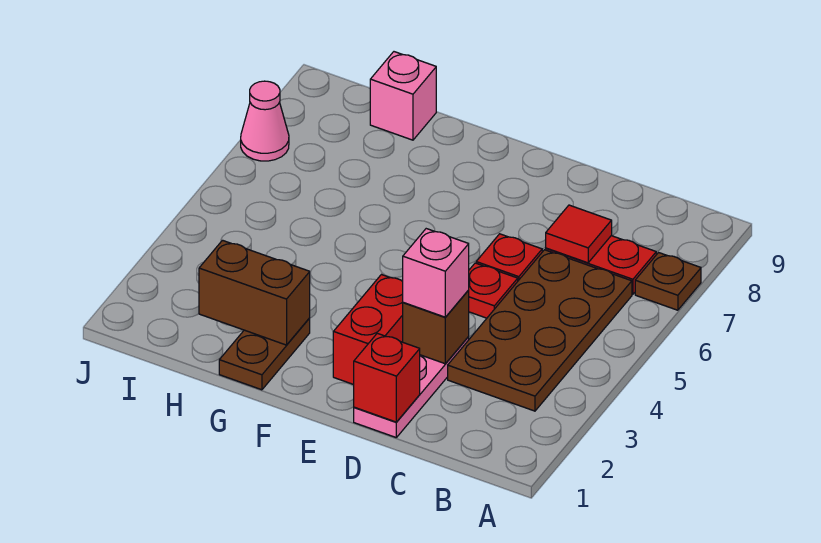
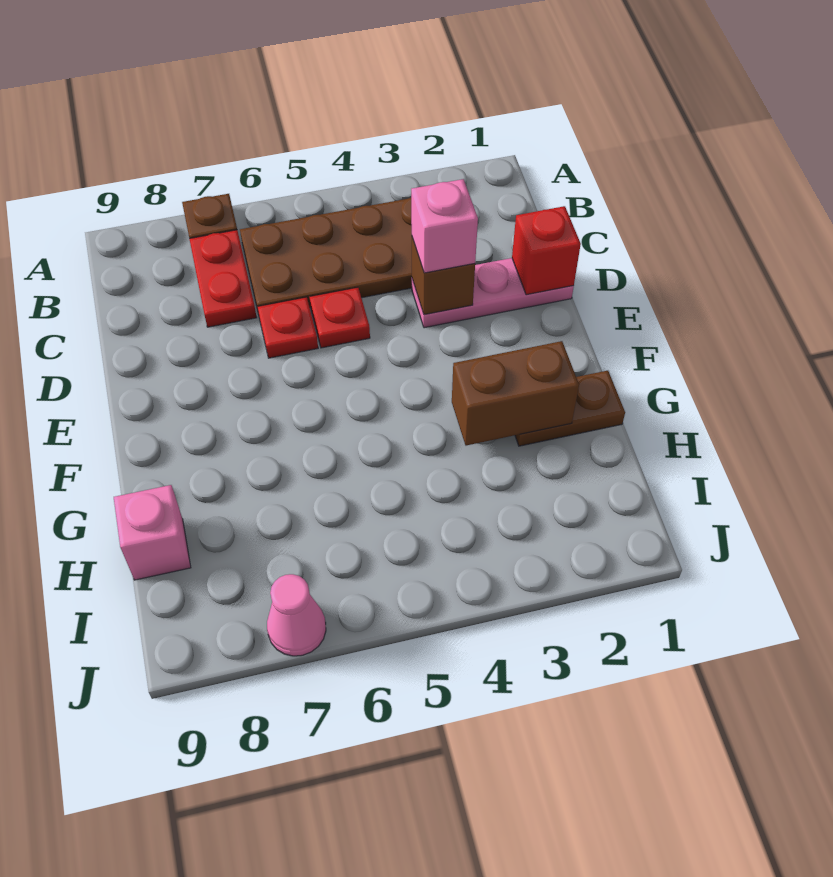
red tile C7 level 2 -> none
red brick E2:E3 level 1 -> none
brown brick G2:H2 level 2 -> brown brick G2:G3 level 2

